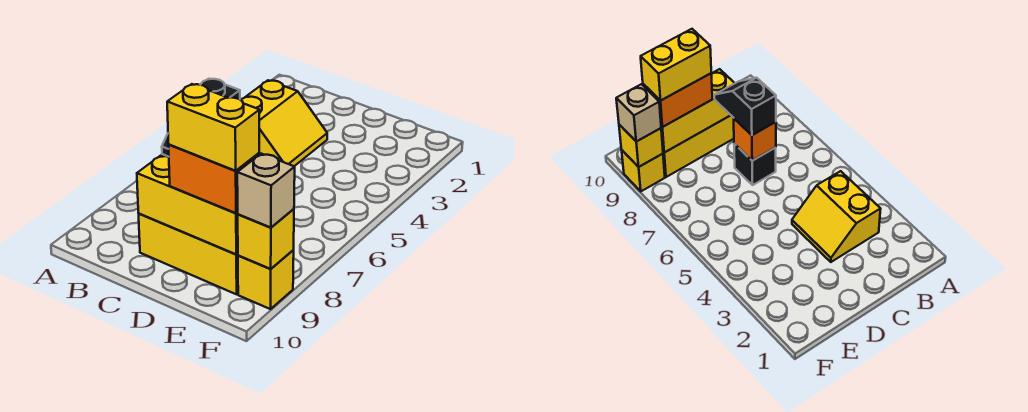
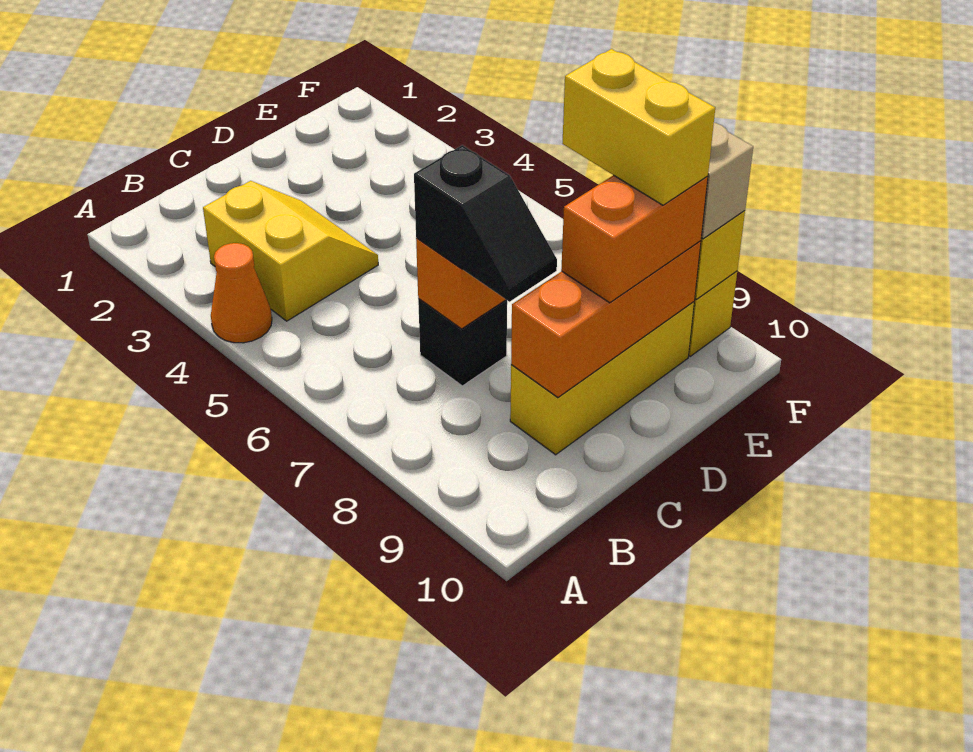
none -> orange cone A4 level 1
yellow brick C9:E9 level 2 -> orange brick C9:E9 level 2
yellow brick D9:E9 level 4 -> yellow brick E8:E9 level 4

